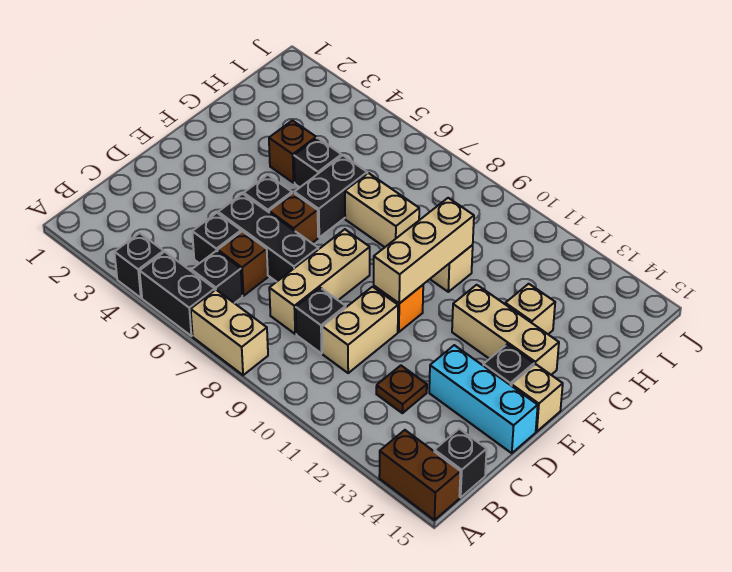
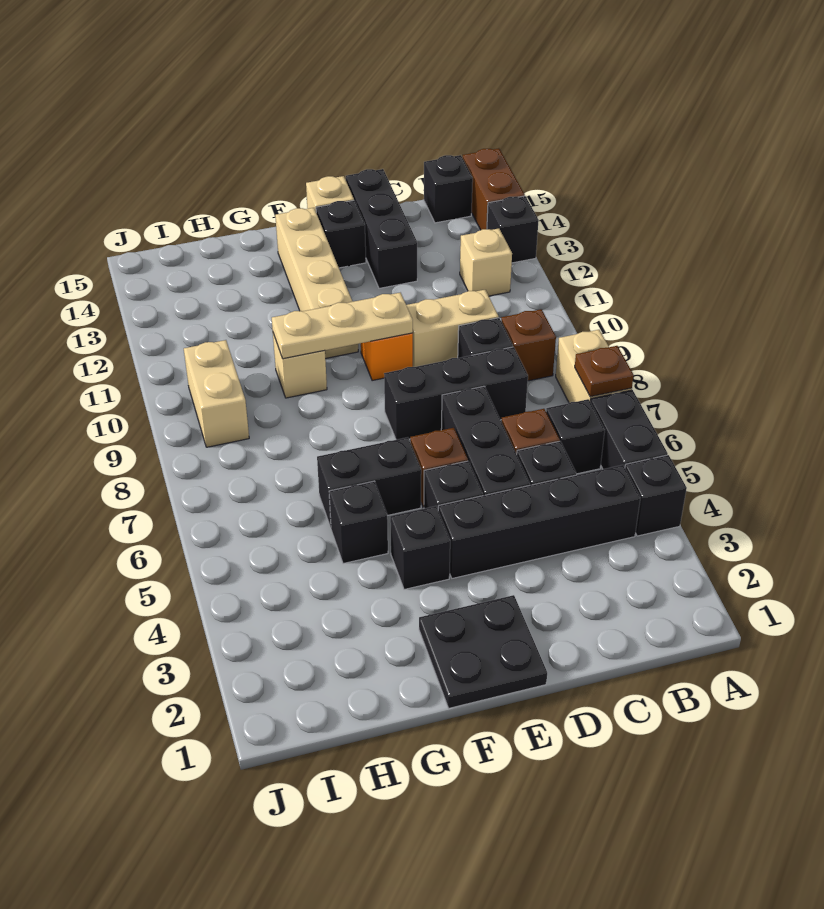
none -> black brick A13 level 1
none -> black brick B4:E4 level 1
tan brick C8:E8 level 1 -> black brick C8:E8 level 1
brown plate C12 level 1 -> brown plate A7 level 2
cyan brick D13:D15 level 1 -> black brick D13:D15 level 1
none -> black plate E1:F2 level 1
tan brick E10:G10 level 2 -> tan plate E10:G10 level 2
none -> black brick F4 level 1
tan brick F12:F14 level 1 -> tan brick F11:F14 level 1
brown brick G4 level 1 -> brown brick B9 level 1
tan brick G7:G8 level 1 -> tan brick I9:I10 level 1
tan brick G13 level 1 -> tan brick B12 level 1

